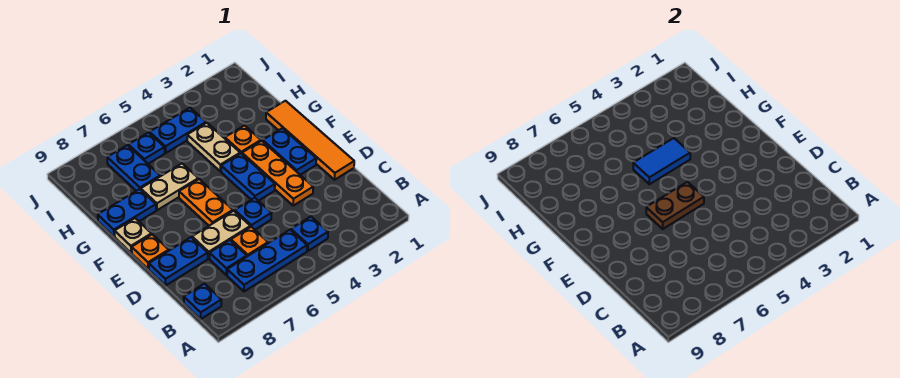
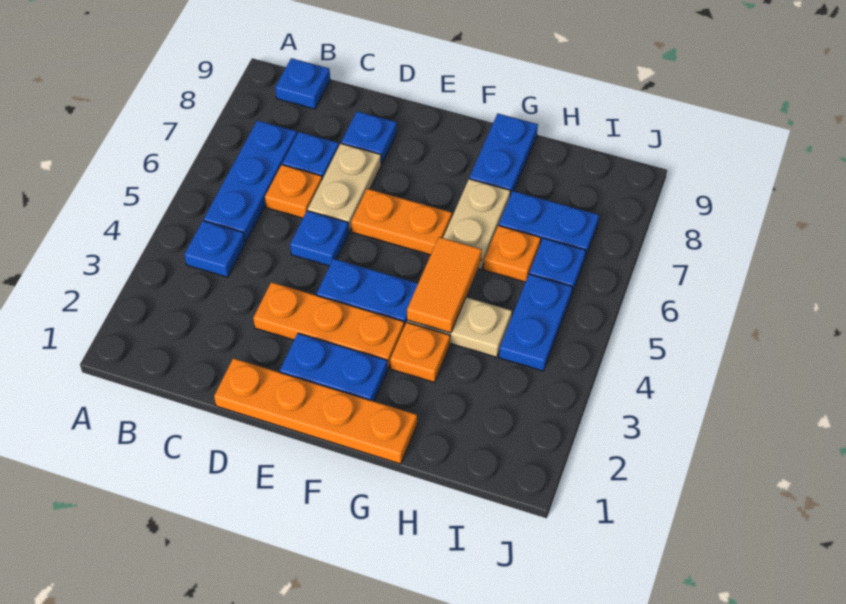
orange tile D1:G1 level 1 -> orange plate D1:G1 level 1
blue plate D8:D9 level 1 -> blue plate D8 level 1
brown plate E5:E6 level 2 -> none
orange plate E9 level 1 -> orange plate H6 level 1
tan plate F9 level 1 -> none
blue tile G4:G5 level 2 -> orange tile G4:G5 level 2

